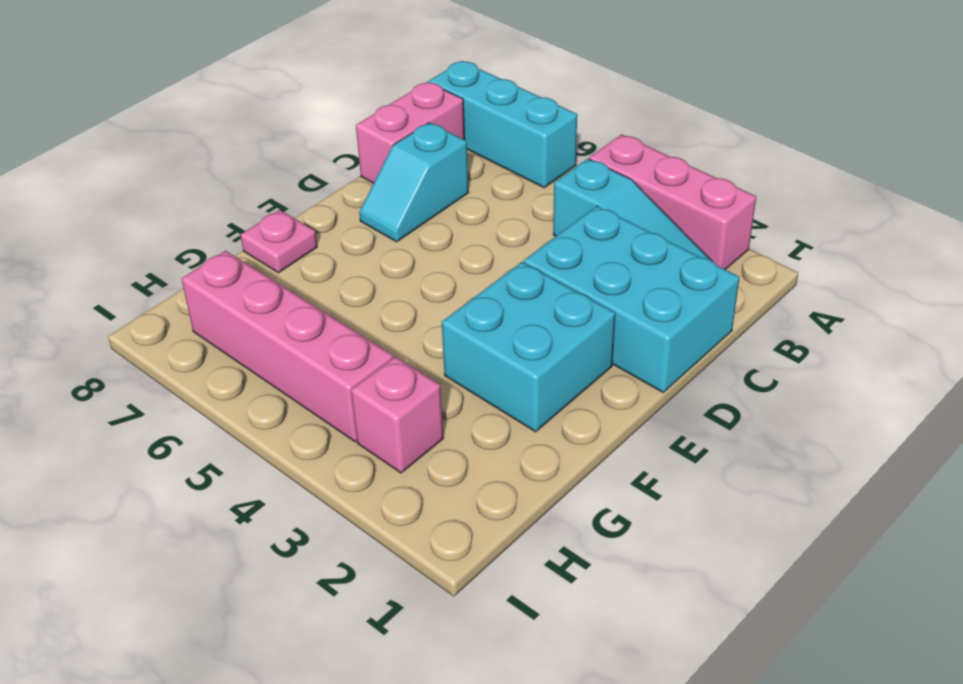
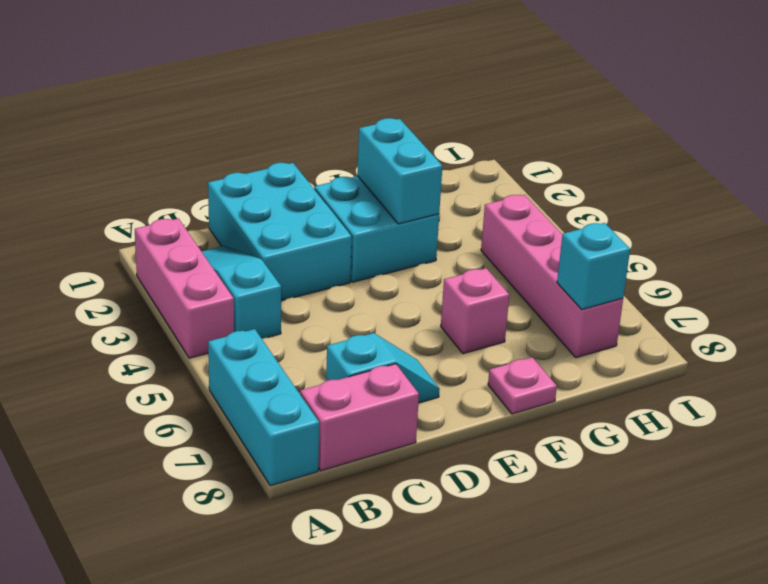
none -> cyan brick F2:F3 level 2
pink brick H3 level 1 -> pink brick F6 level 1
none -> cyan brick H7 level 2

